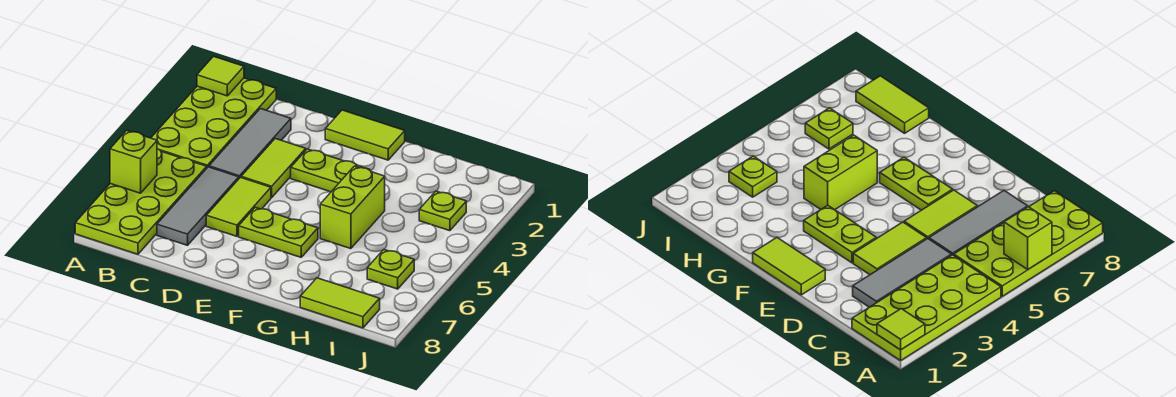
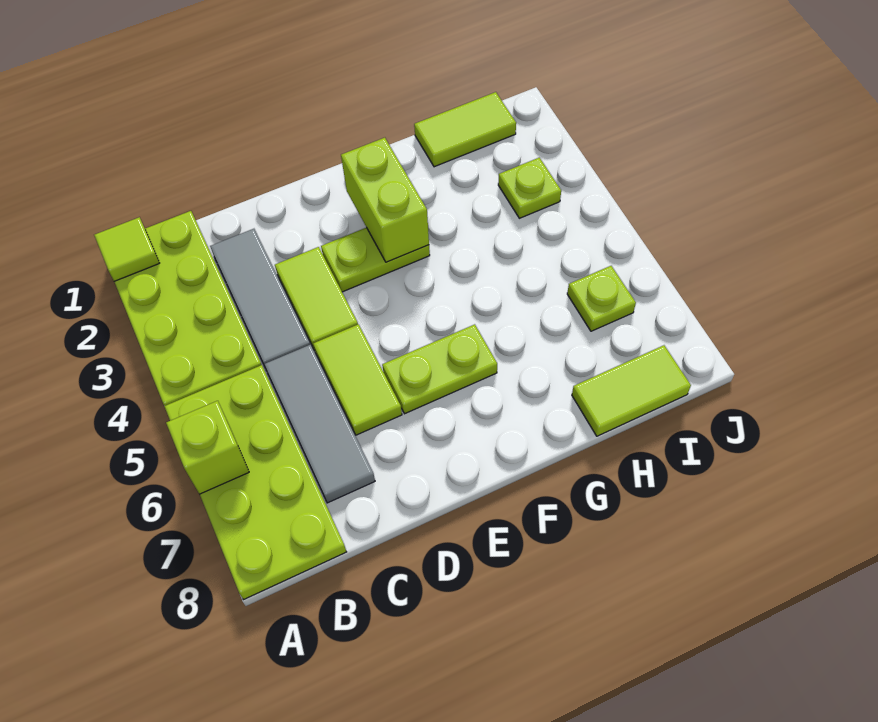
lime tile E1:F1 level 1 -> lime tile H1:I1 level 1
lime brick G4:G5 level 1 -> lime brick F2:F3 level 2

